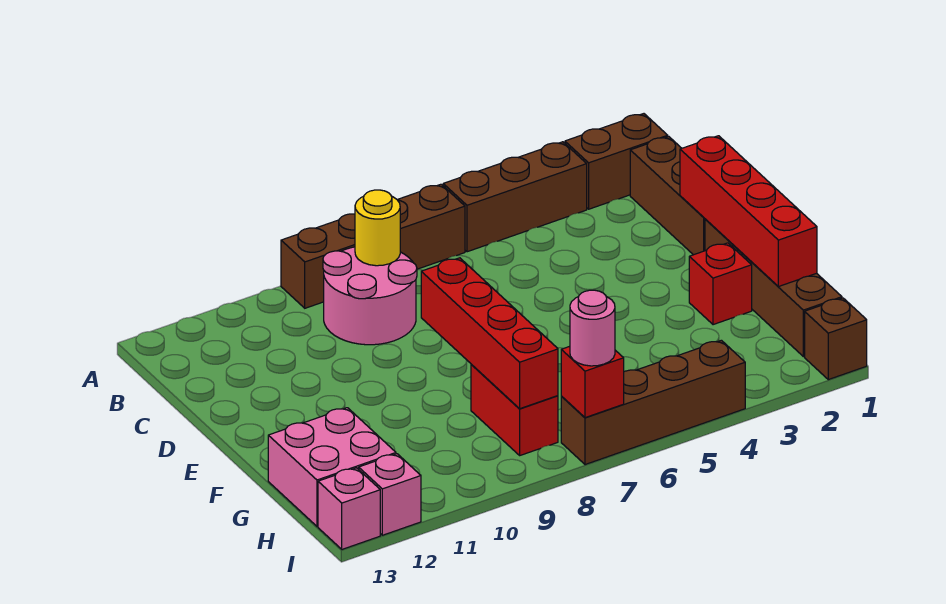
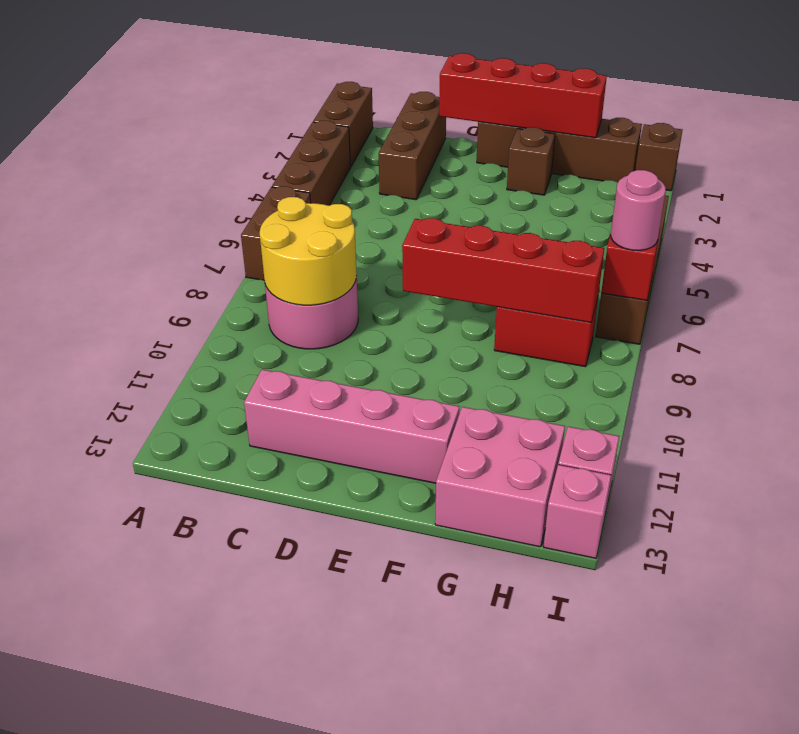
brown brick A6:A9 level 1 -> brown brick A6:A7 level 1
brown brick B1:D1 level 1 -> brown brick C1:C3 level 1
yellow round brick B8 level 2 -> yellow round brick B8:C9 level 2
none -> pink brick C12:F12 level 1
red brick F2 level 1 -> brown brick F2 level 1

